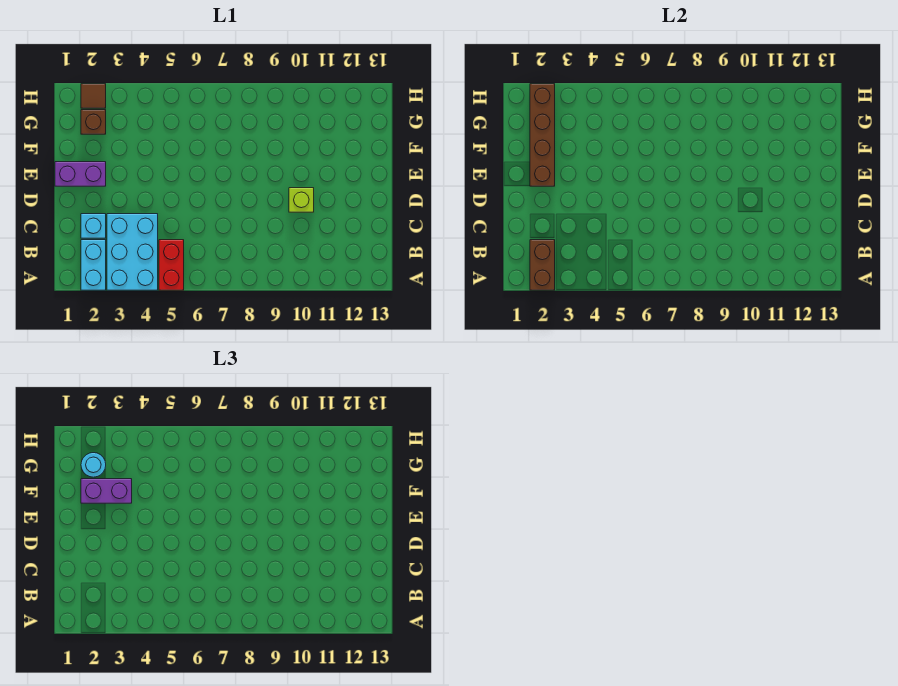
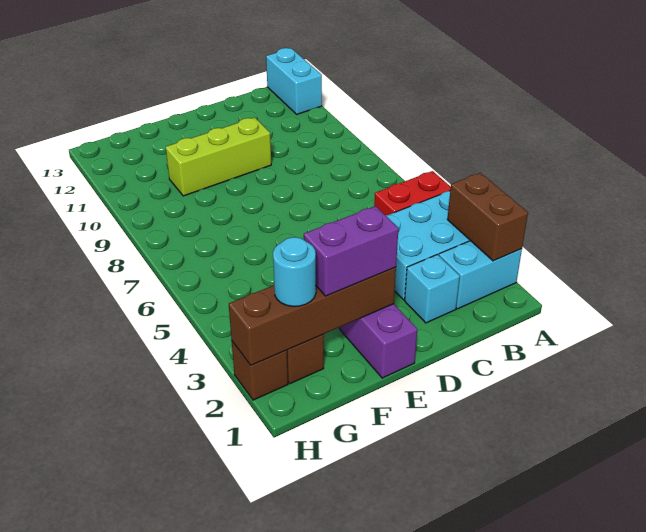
brown brick A2:B2 level 2 -> brown brick A2:A3 level 2
none -> cyan brick A12:A13 level 1
lime brick D10 level 1 -> lime brick D10:F10 level 1
purple brick F2:F3 level 3 -> purple brick E2:F2 level 3
brown tile H2 level 1 -> brown brick H2 level 1

